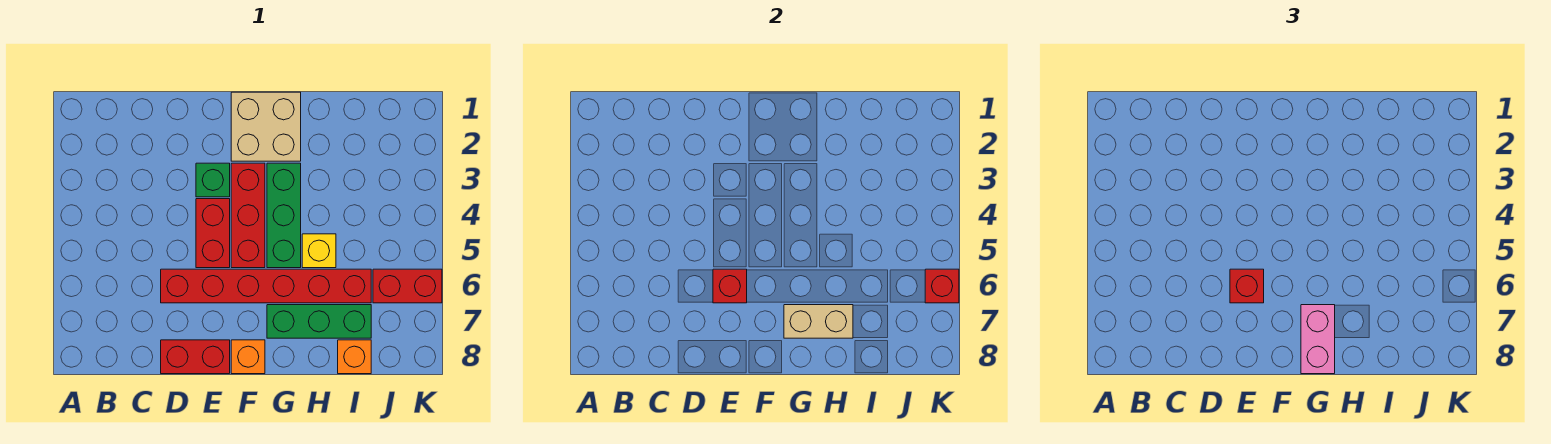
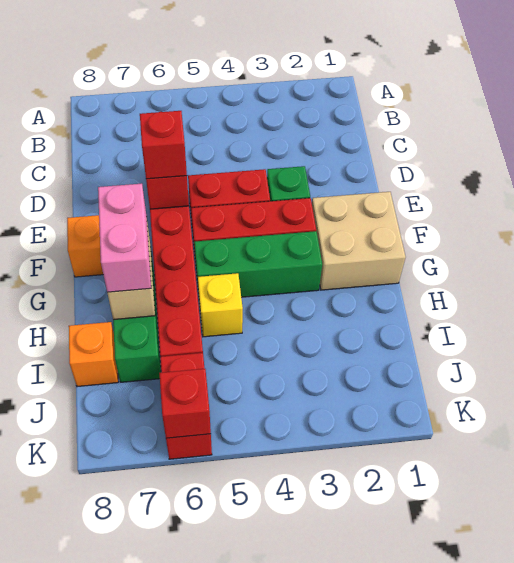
red brick D8:E8 level 1 -> none
pink brick G7:G8 level 3 -> pink brick G7:H7 level 3

